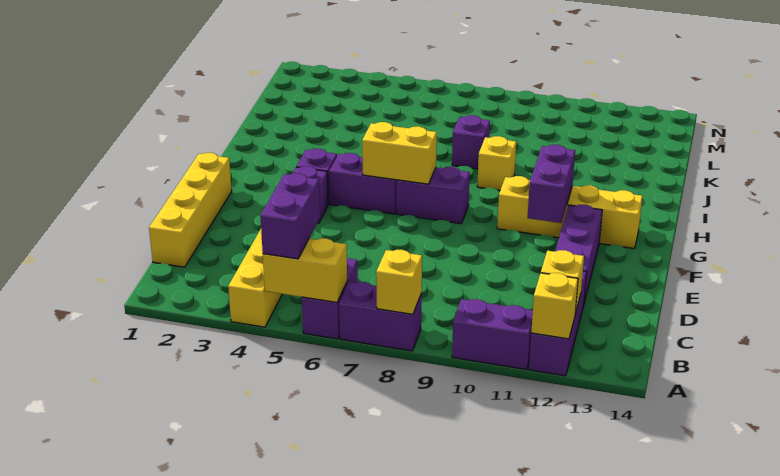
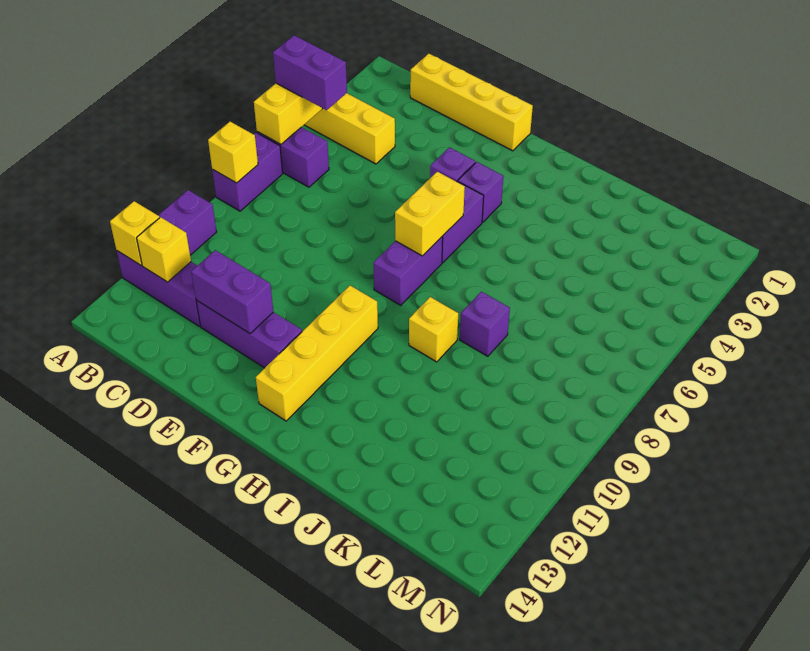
purple brick F11:G11 level 2 -> purple brick D12:E12 level 2

